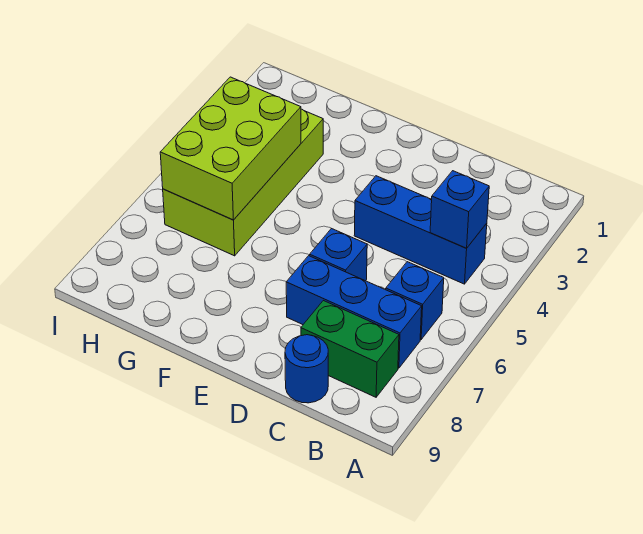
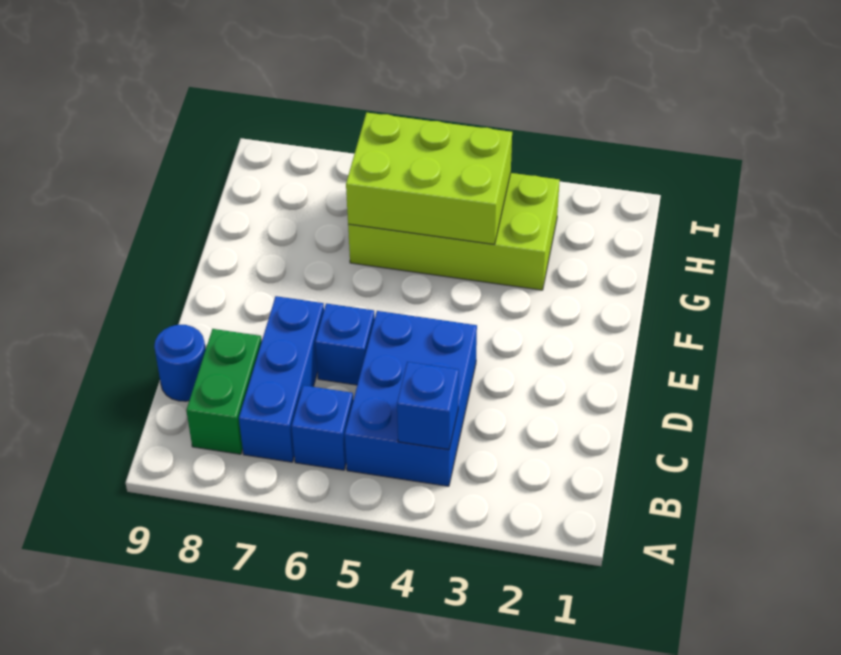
blue brick B4:D4 level 1 -> blue brick B4:D5 level 1

